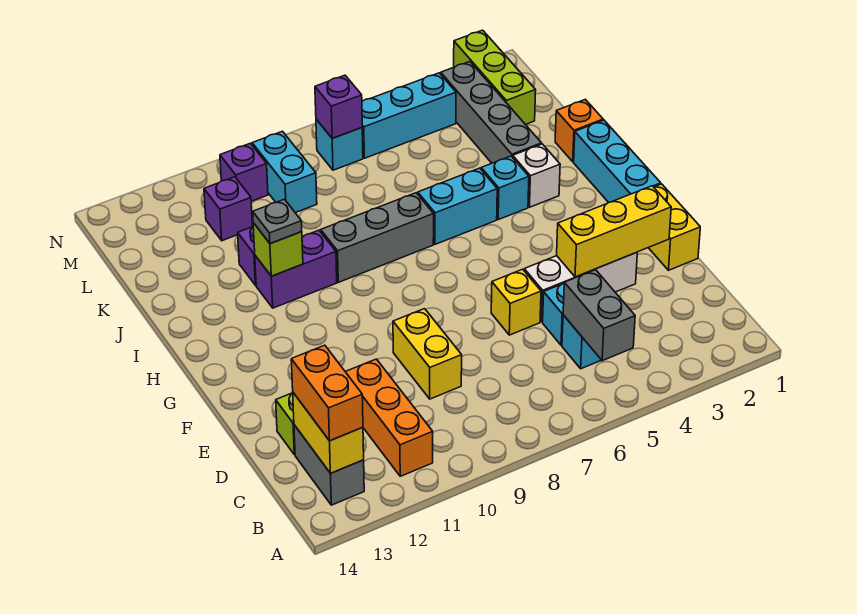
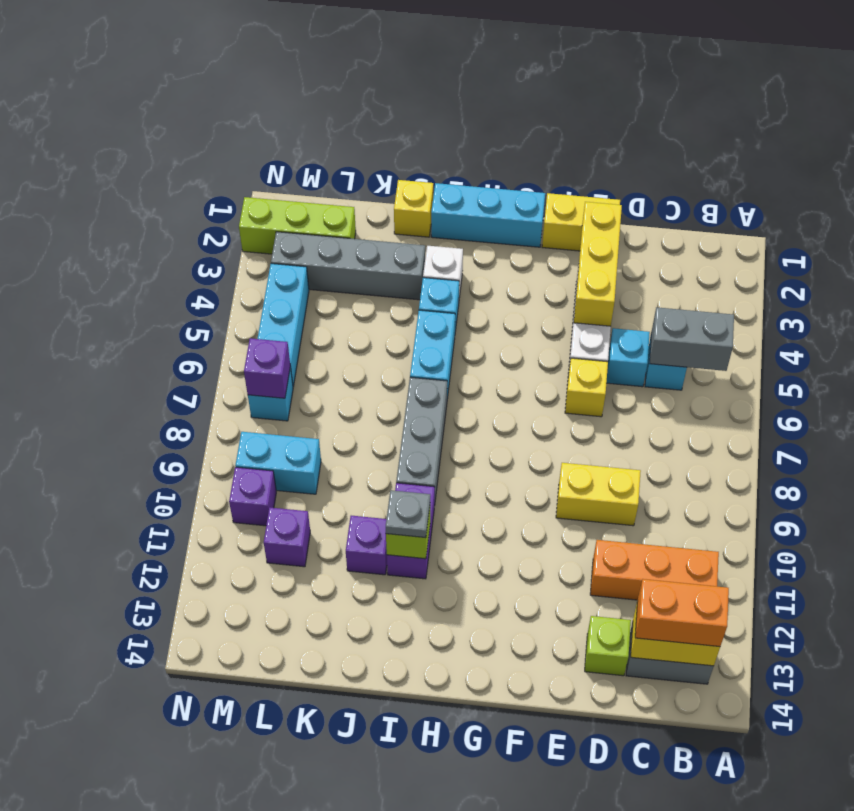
orange brick J1 level 1 -> yellow brick J1 level 1

